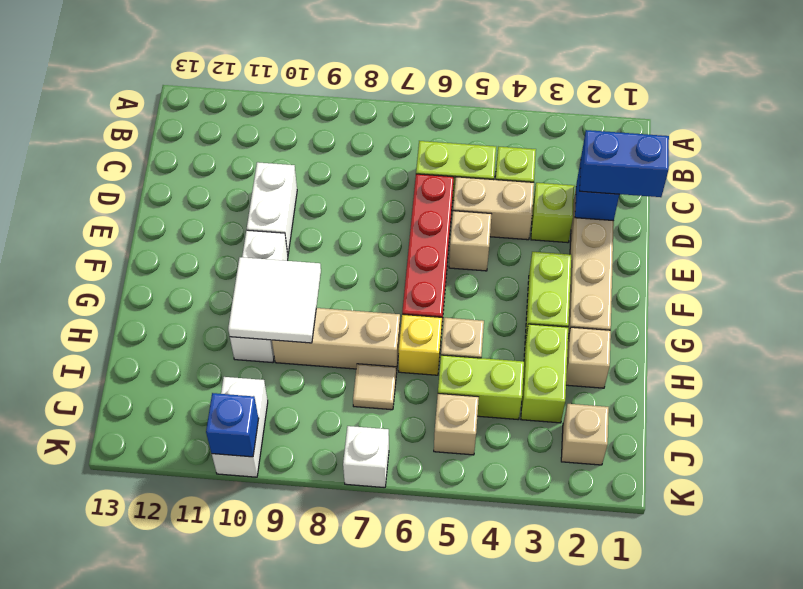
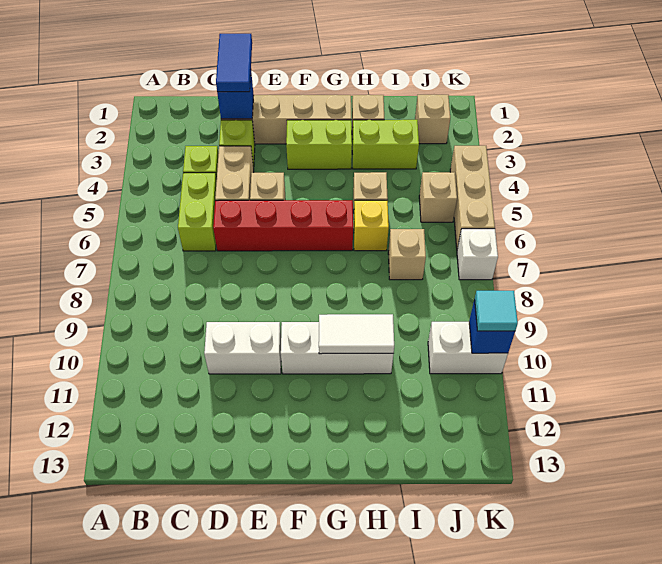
blue brick D1:D2 level 3 -> blue tile D1:D2 level 3
white tile G9:H10 level 2 -> white tile G10:H10 level 2
tan brick H7:H9 level 1 -> tan brick K4:K6 level 1
lime brick I4:I5 level 1 -> none
tan tile I7 level 1 -> tan brick I7 level 1
none -> cyan tile K10 level 3

